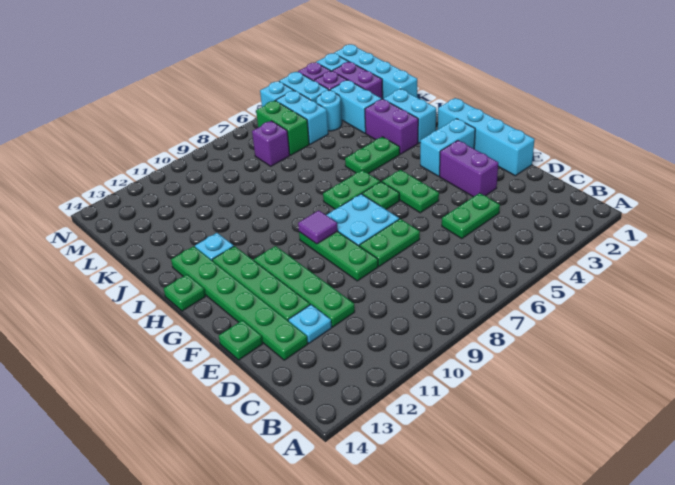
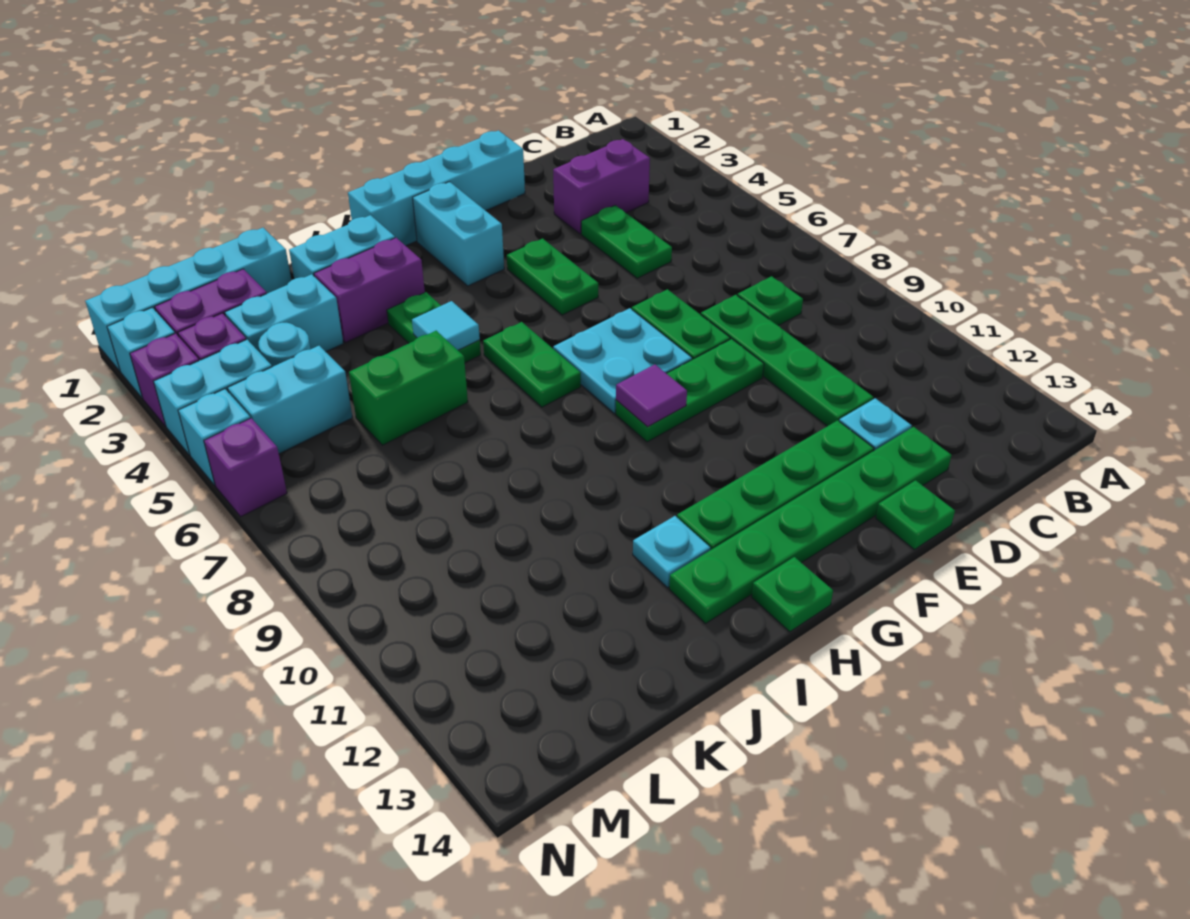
green plate D11:G11 level 1 -> green plate D8:D11 level 1
purple brick E3:F3 level 1 -> purple brick C3:D3 level 1
green plate F5:G5 level 1 -> green plate F4:F5 level 1
green plate G6 level 1 -> green plate C8 level 1
none -> cyan tile I5 level 2
green brick L6:M6 level 1 -> green brick J6:K6 level 1
purple brick L7 level 1 -> purple brick N6 level 1

